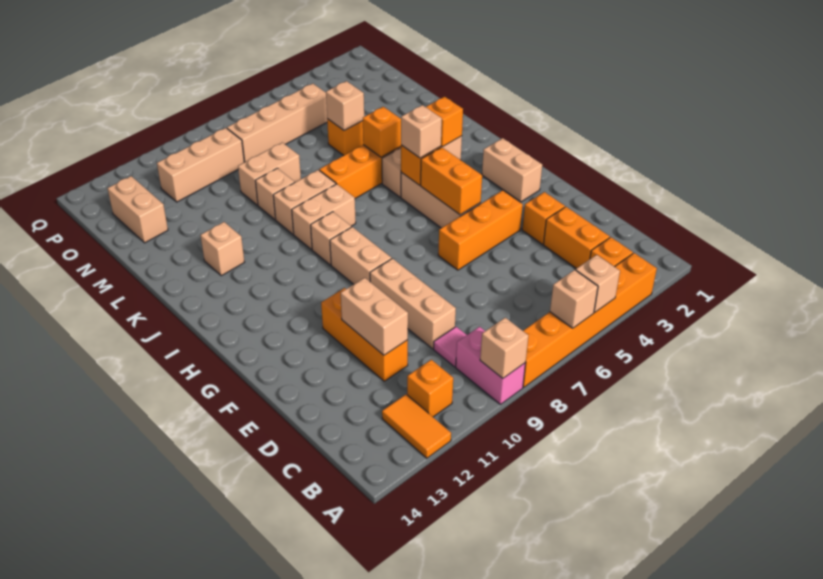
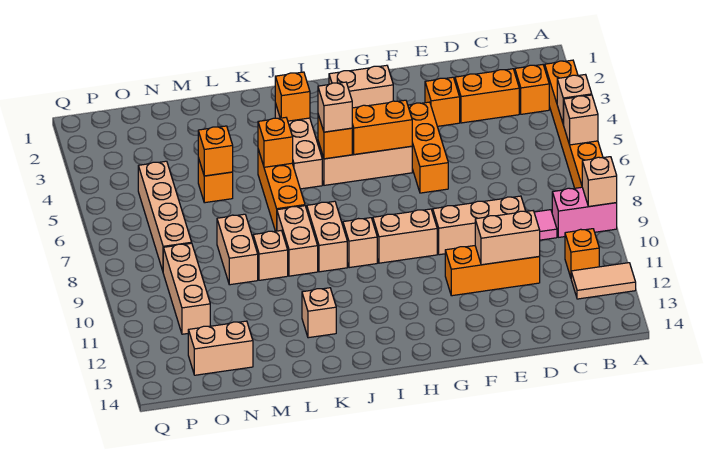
orange tile A12:B12 level 1 -> tan tile A12:B12 level 1
tan brick M5 level 2 -> orange brick M5 level 2

